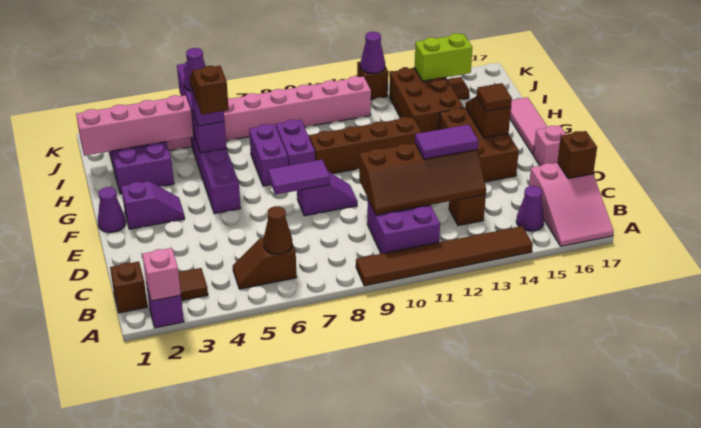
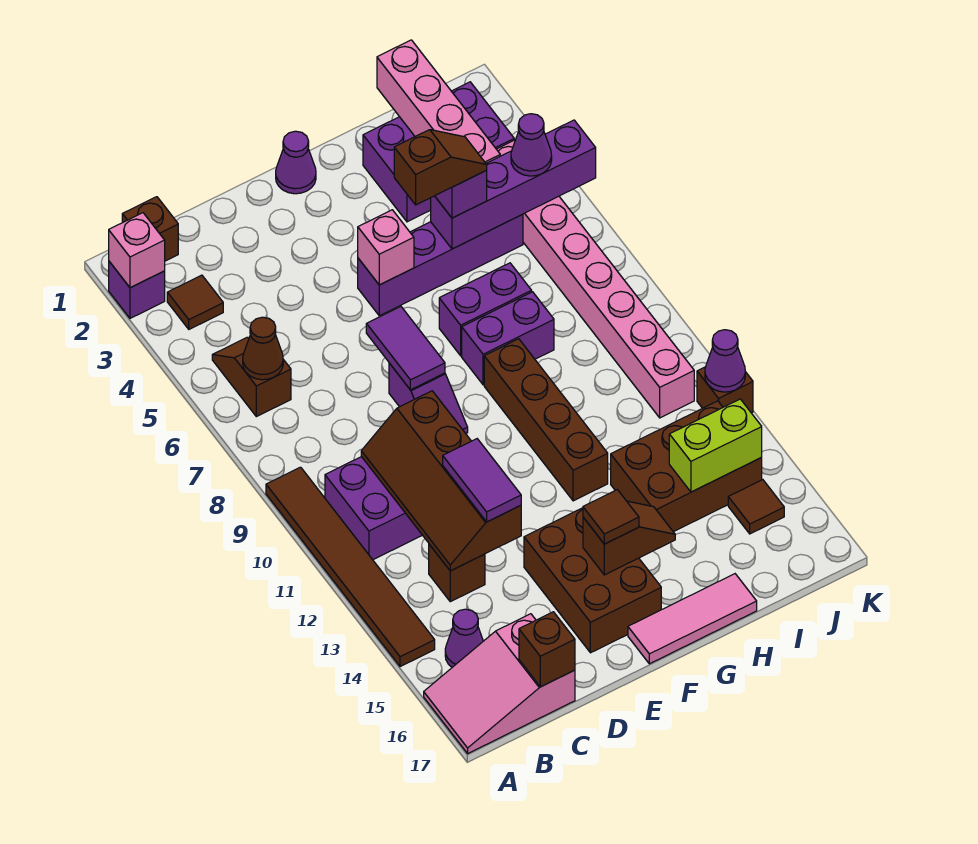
brown brick E14:G15 level 1 -> brown brick E14:F16 level 1
pink brick E17 level 1 -> pink brick F5 level 2
purple slope F2:F3 level 1 top 2 -> none
lime brick J14:J15 level 2 -> lime brick I14:J14 level 2

